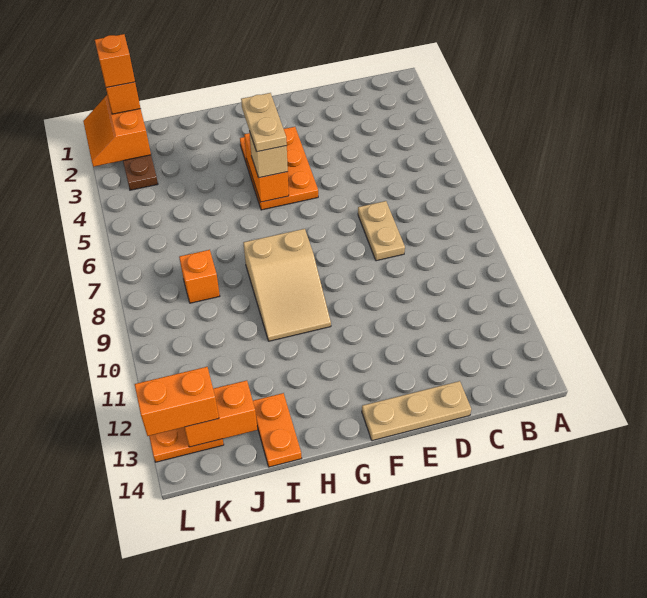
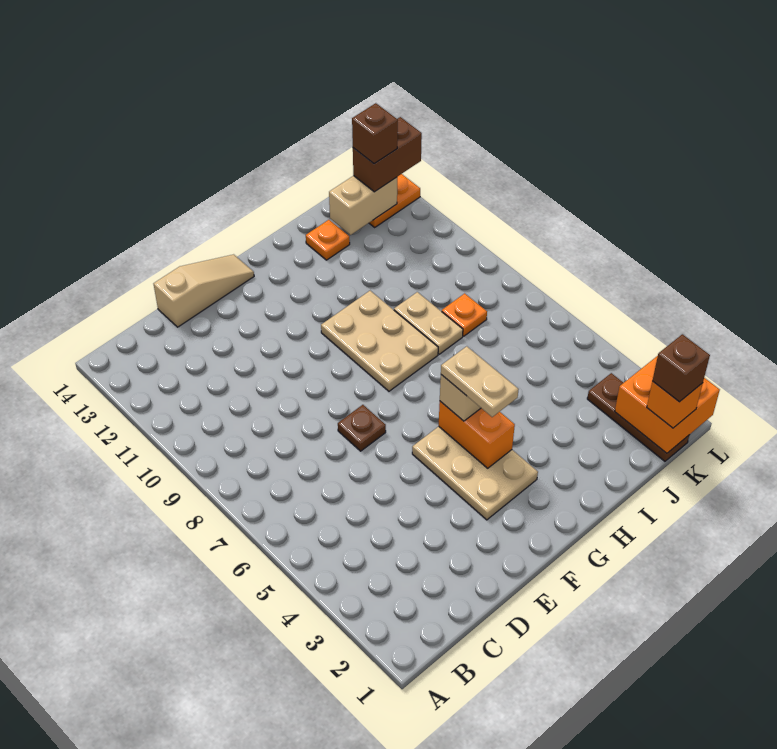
tan plate D7:D8 level 1 -> tan plate I8:I9 level 1
tan plate D14:F14 level 1 -> tan slope D14:F14 level 1 top D
none -> brown plate E7 level 1
orange plate F3:G5 level 1 -> tan plate F3:G5 level 1
tan slope G8:H10 level 1 top 8 -> tan plate G8:H10 level 1
orange plate I13:I14 level 1 -> orange plate I13 level 1
orange brick J8 level 1 -> orange plate J8 level 1
orange brick J13:K13 level 2 -> tan brick J13:K13 level 2
orange slope K1:L2 level 2 top K -> orange brick K1:L2 level 2
orange brick K1 level 4 -> brown brick K1 level 4
orange brick K13:L13 level 3 -> brown brick K13:L13 level 3
none -> brown brick K13 level 4

